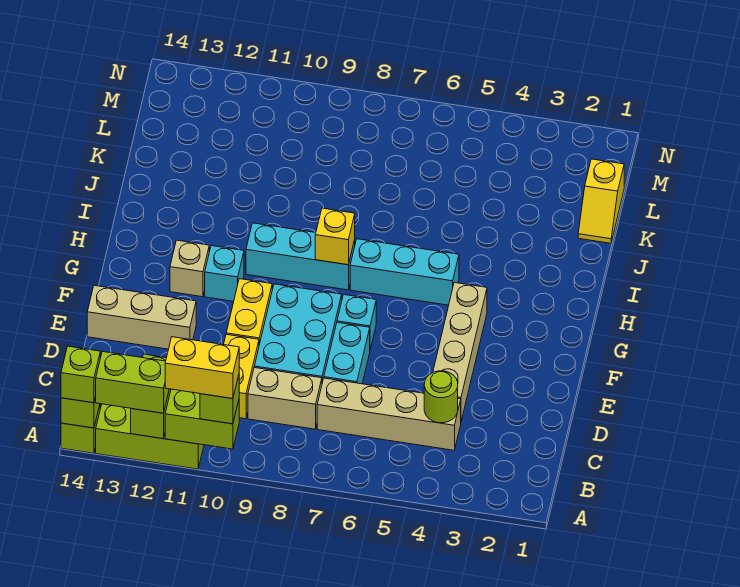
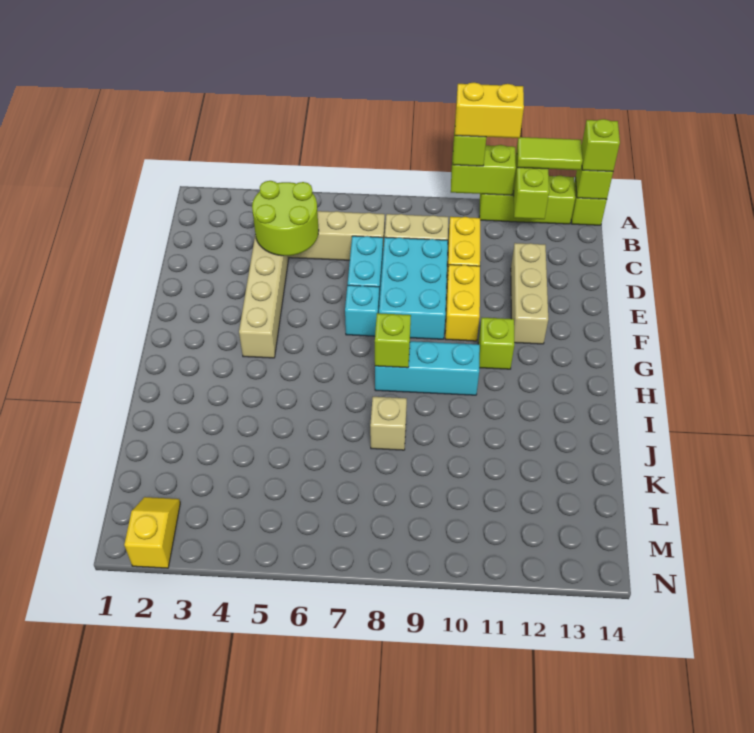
lime brick A12:A13 level 3 -> lime tile A12:A13 level 3
lime round brick C4 level 2 -> lime round brick C4:D5 level 2
tan brick E12:E14 level 1 -> tan brick D12:F12 level 1
cyan brick G11 level 1 -> lime brick G11 level 1
tan brick G12 level 1 -> tan brick J8 level 1
cyan brick H5:H7 level 1 -> none
yellow brick H8 level 2 -> lime brick H8 level 2
yellow slope K1:L1 level 1 top L -> yellow slope M2:N2 level 1 top N

